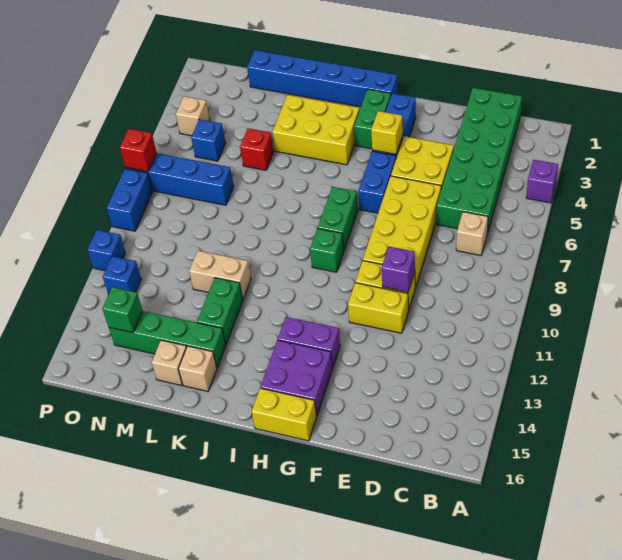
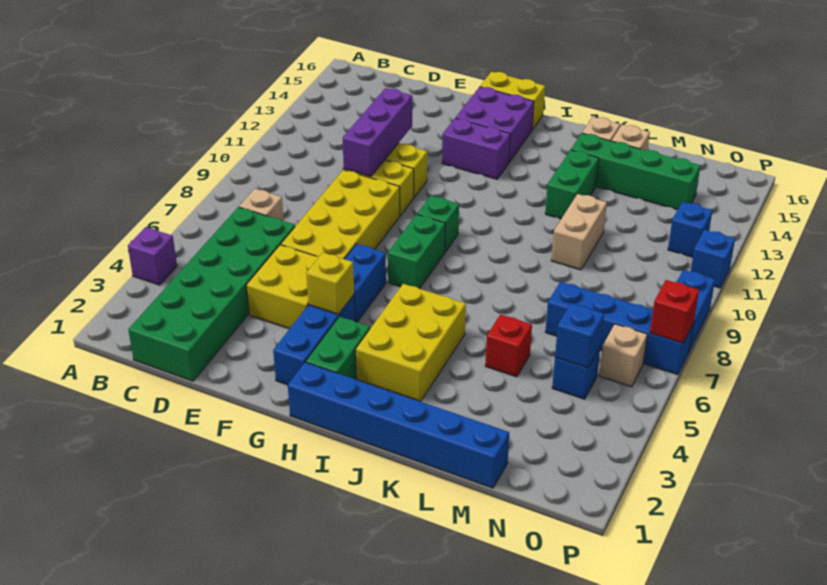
purple brick E10 level 2 -> purple brick E10:E12 level 2
yellow brick I3:K4 level 1 -> yellow brick I3:J5 level 1
tan brick K11:L11 level 1 -> tan brick L10:L11 level 1
none -> blue brick N5 level 2
green brick N14 level 2 -> none
tan brick O4 level 1 -> tan brick O6 level 1

